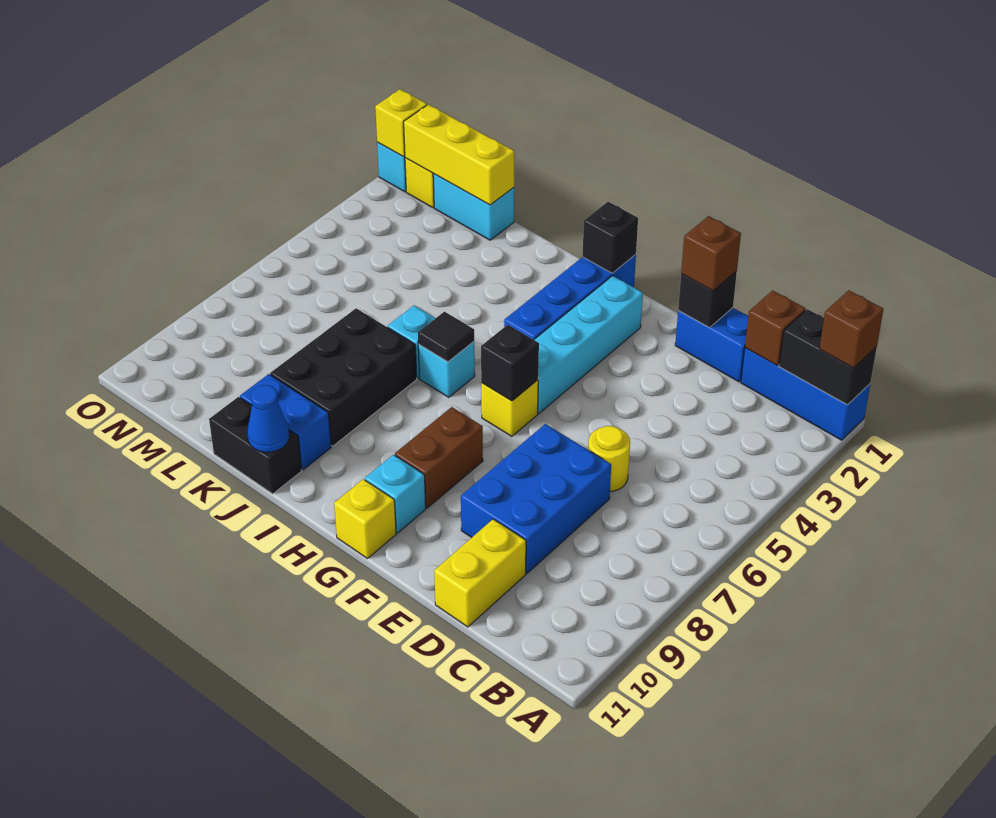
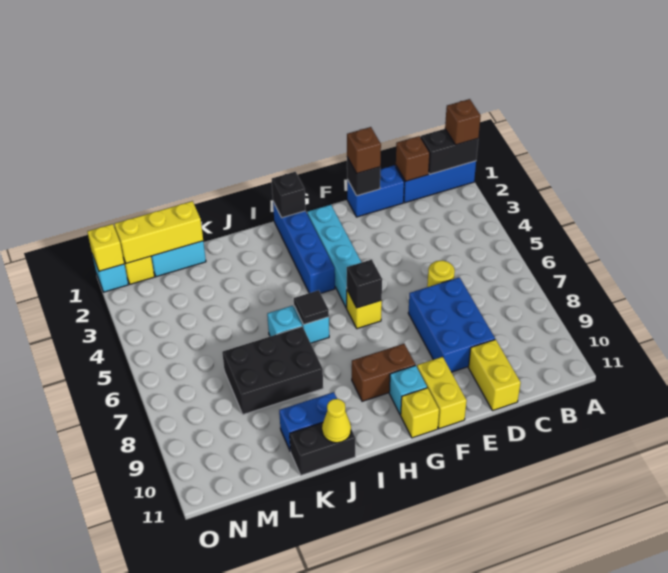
none -> yellow brick F10:F11 level 1
brown brick G8:G9 level 1 -> brown brick G9:H9 level 1
black brick J7:K9 level 1 -> black brick J7:L8 level 1
blue cone J11 level 2 -> yellow cone J11 level 2

